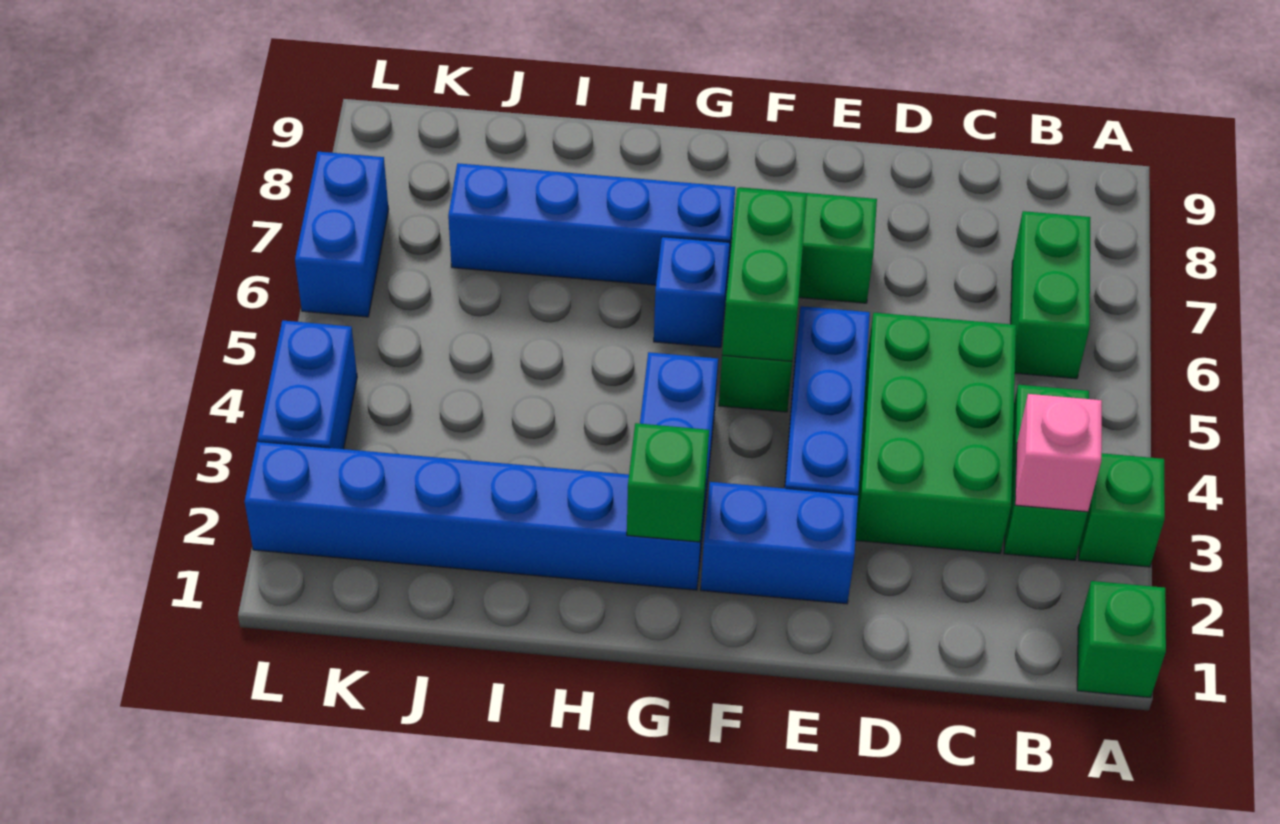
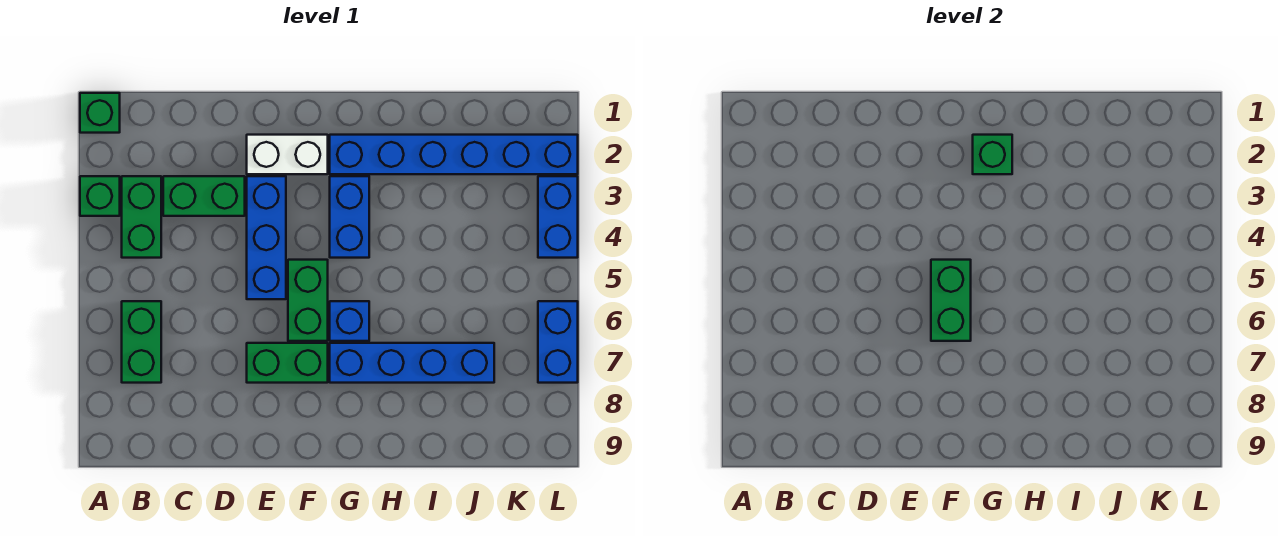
pink brick B3 level 2 -> none
green brick C3:D5 level 1 -> green brick C3:D3 level 1
blue brick E2:F2 level 1 -> white brick E2:F2 level 1

